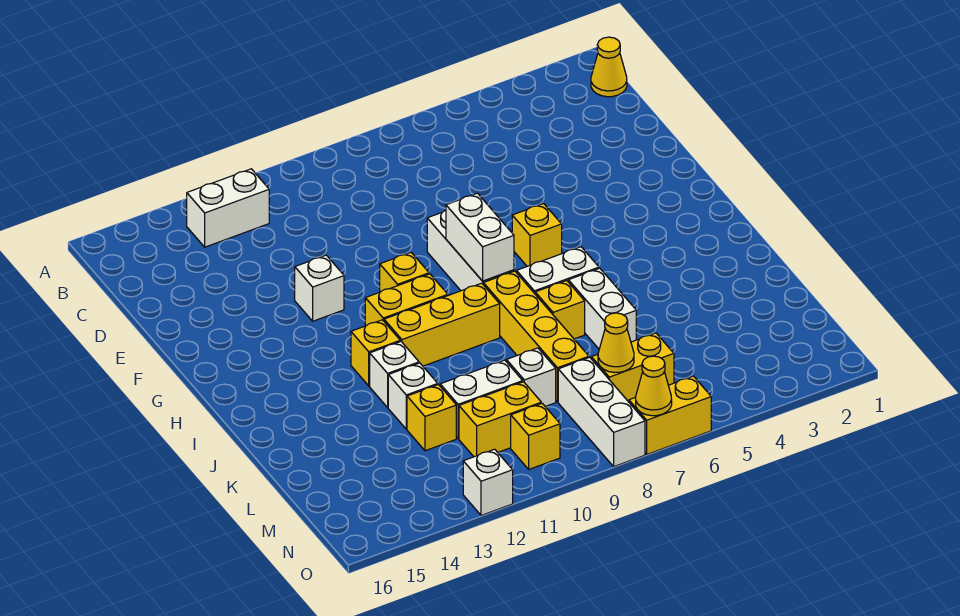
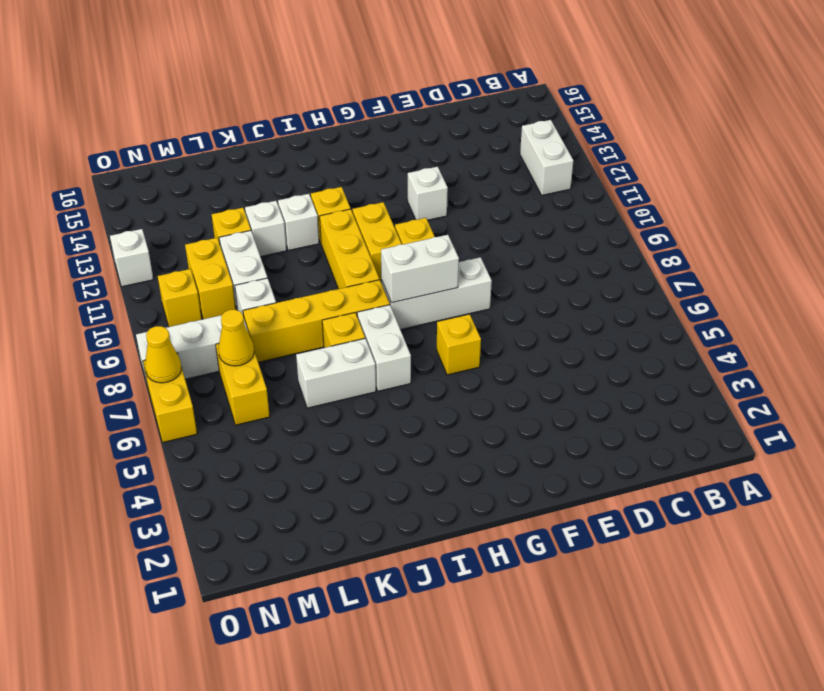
yellow cone B1 level 1 -> none

